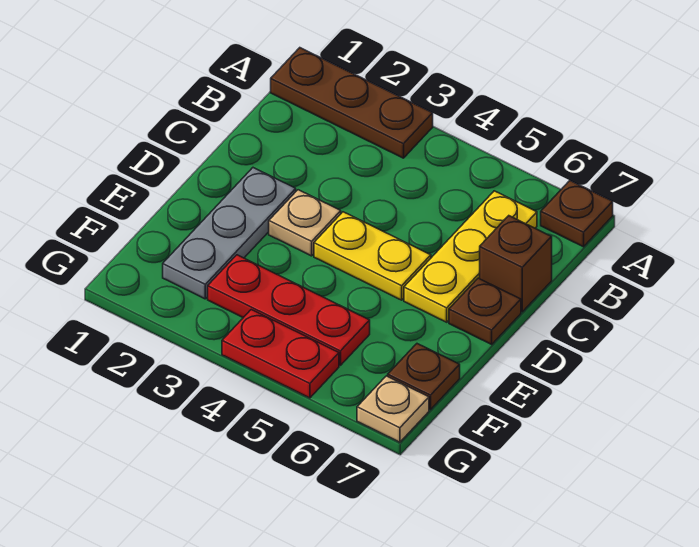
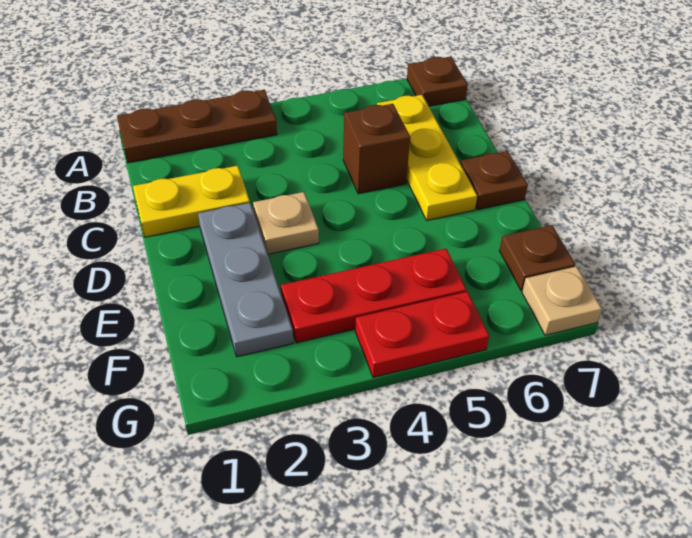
brown brick C7 level 1 -> brown brick C5 level 1
yellow plate D4:D5 level 1 -> yellow plate C1:C2 level 1

